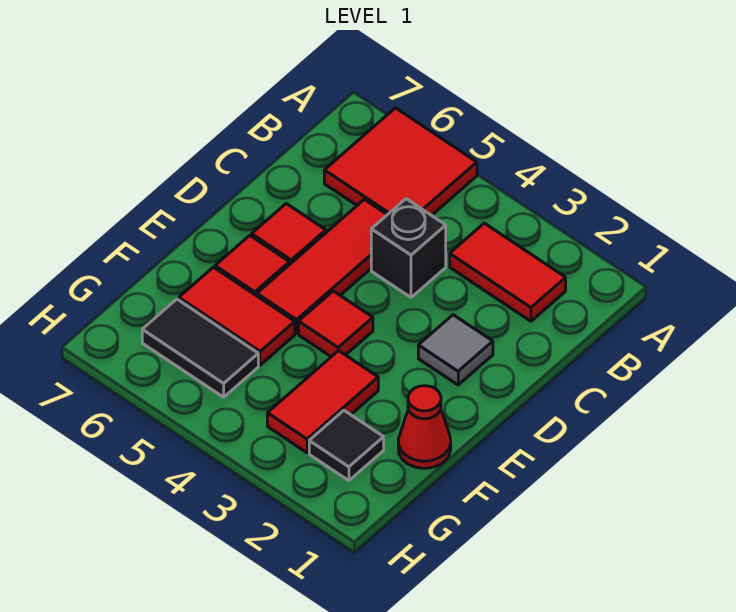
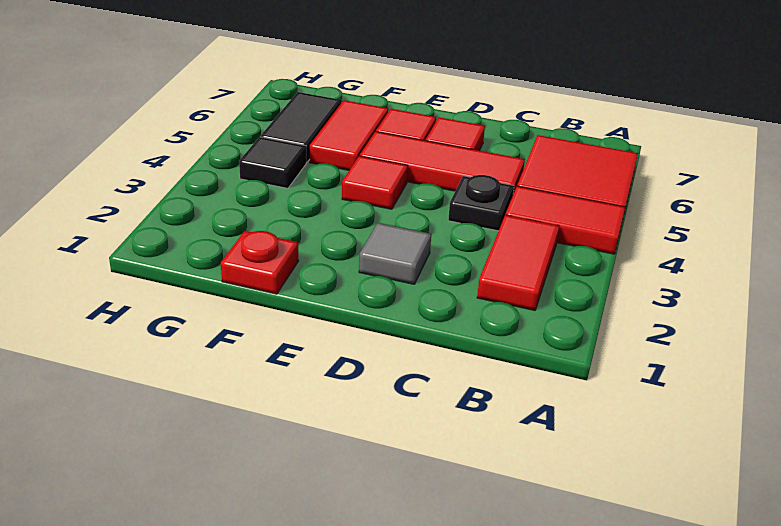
black brick C4 level 1 -> black plate C4 level 1
red cone F1 level 1 -> red plate F1 level 1
red tile F3:G3 level 1 -> red tile A4:B4 level 1
black tile G2 level 1 -> black tile G4 level 1

